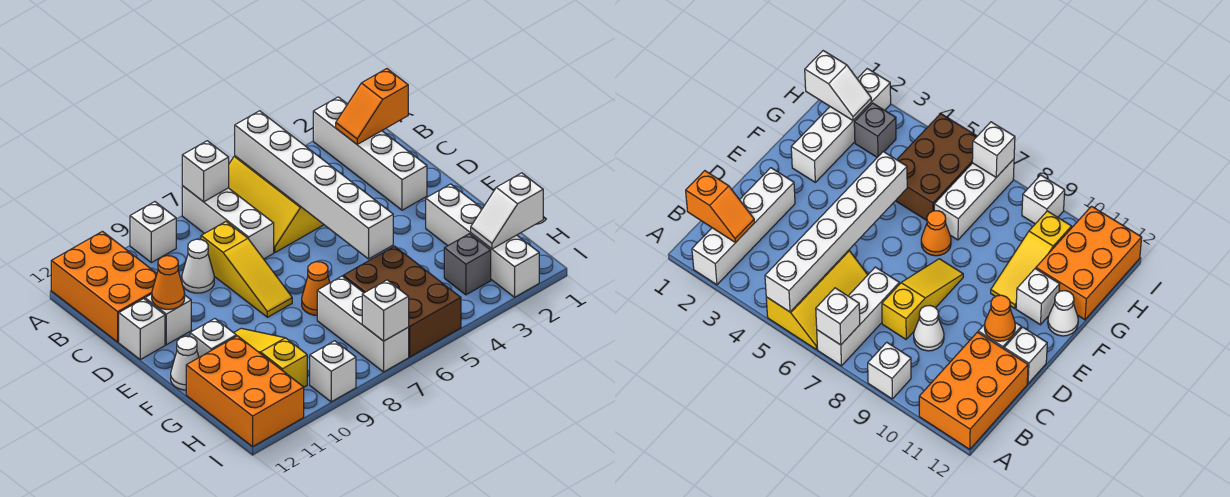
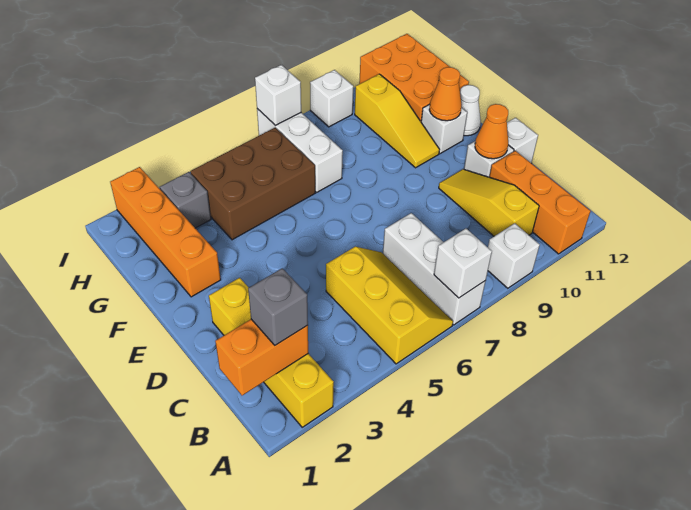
white brick A2:D2 level 1 -> yellow brick A2:D2 level 1
white brick A5:F5 level 2 -> none
orange brick A11:C12 level 1 -> orange brick A11:C11 level 1
orange slope B1:B2 level 2 top 1 -> orange brick B1:B2 level 2
none -> grey brick B2 level 3
yellow slope C8:E8 level 1 top C -> yellow slope B10:D10 level 1 top B
white cone C9 level 1 -> none
white brick F2:I2 level 1 -> orange brick F2:I2 level 1
orange cone F7 level 1 -> orange cone F11 level 2
brown brick G5:I6 level 1 -> brown brick G4:H6 level 1
white slope H1:H2 level 2 top 1 -> none

